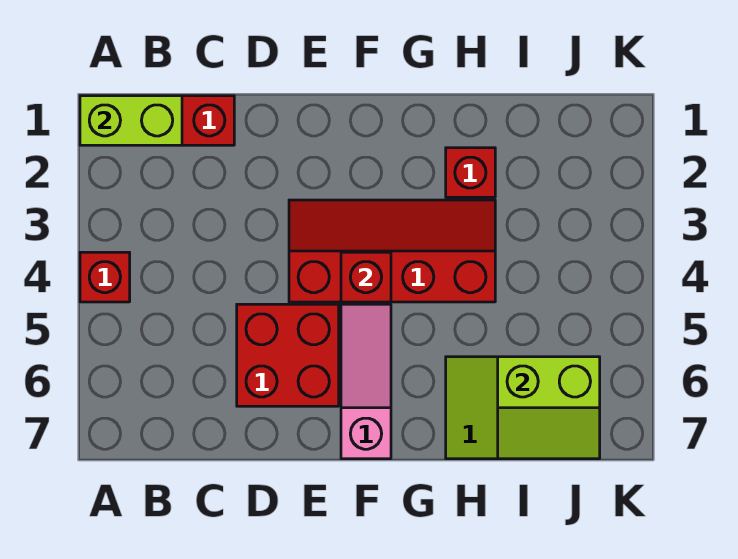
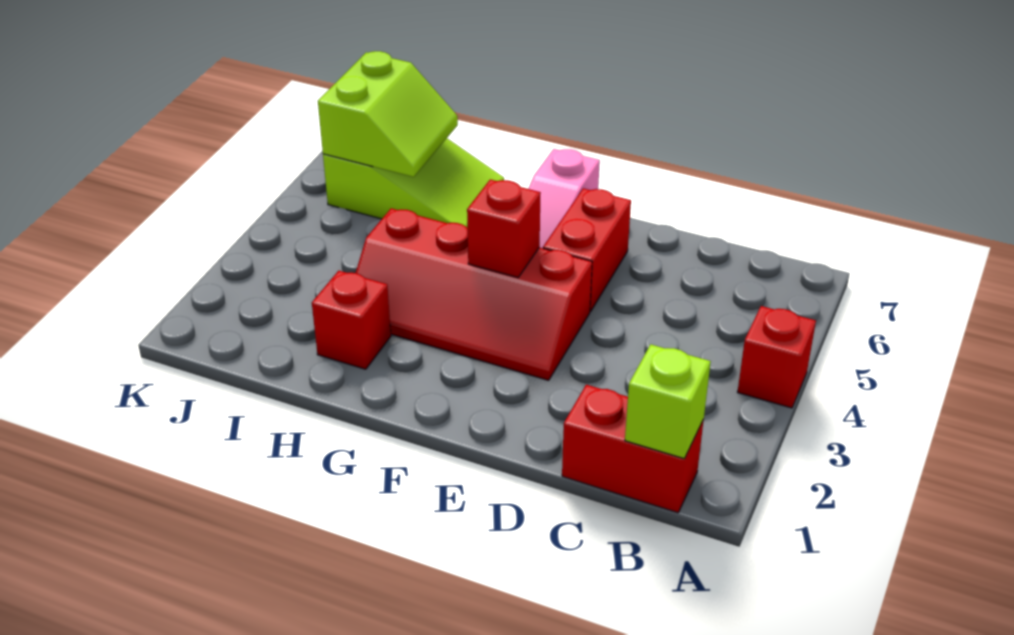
lime brick A1:B1 level 2 -> lime brick B1 level 2
red brick D5:E6 level 1 -> red brick E5:E6 level 1
lime slope I6:J7 level 2 top 6 -> lime slope I6:J7 level 2 top J

